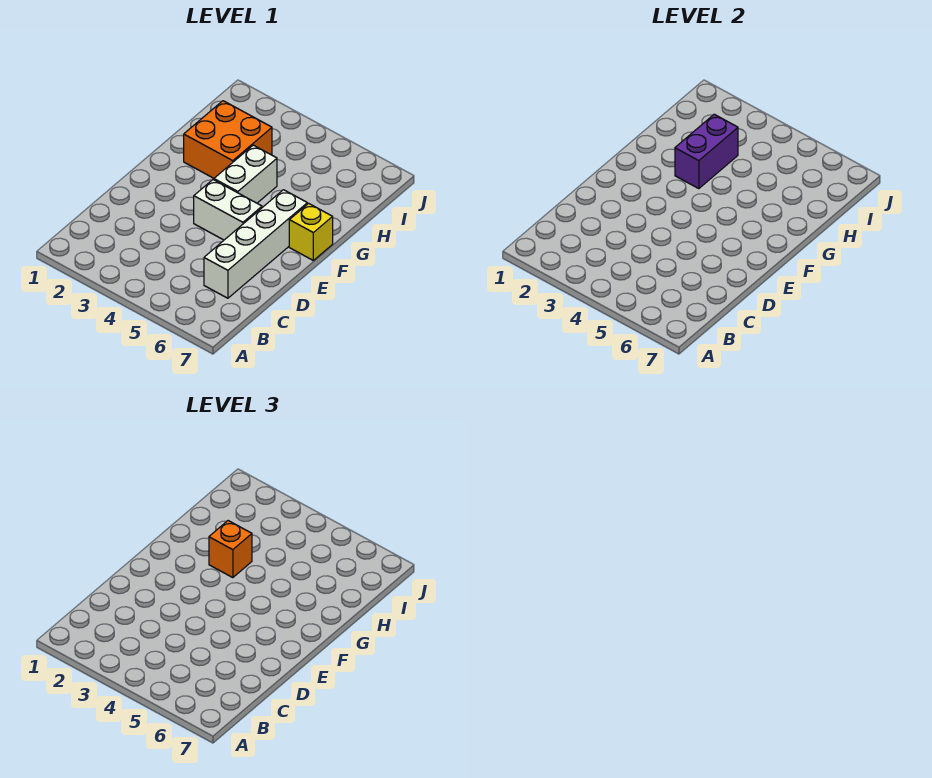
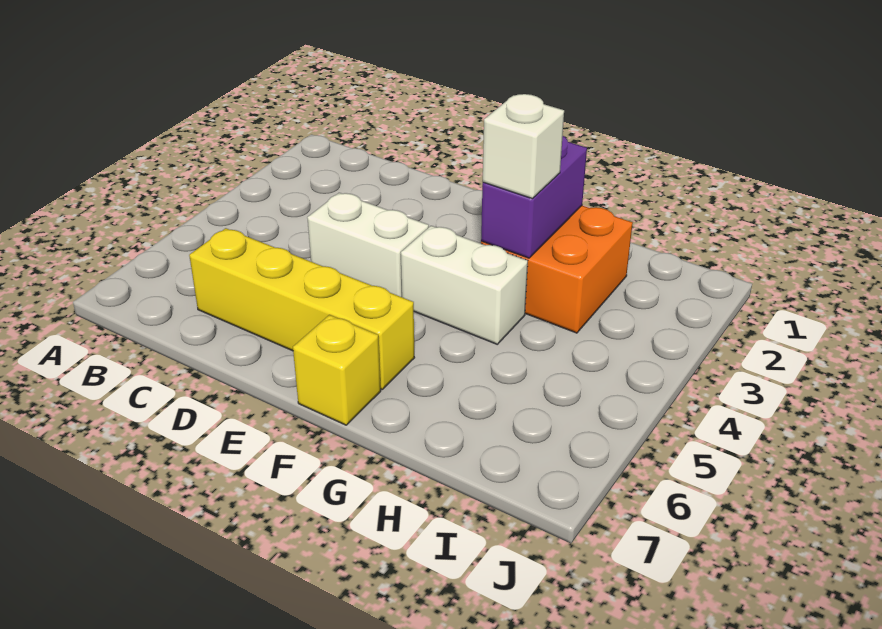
white brick C6:F6 level 1 -> yellow brick C6:F6 level 1
white brick E4:E5 level 1 -> white brick D4:E4 level 1
purple brick G3:H3 level 2 -> purple brick G2:G3 level 2
orange brick G3 level 3 -> white brick G3 level 3

